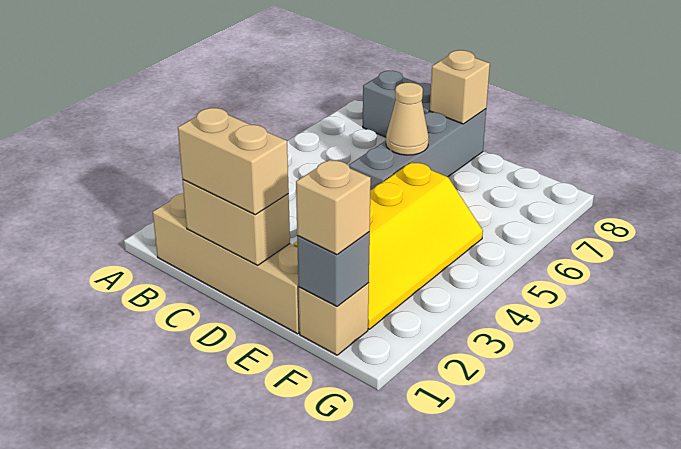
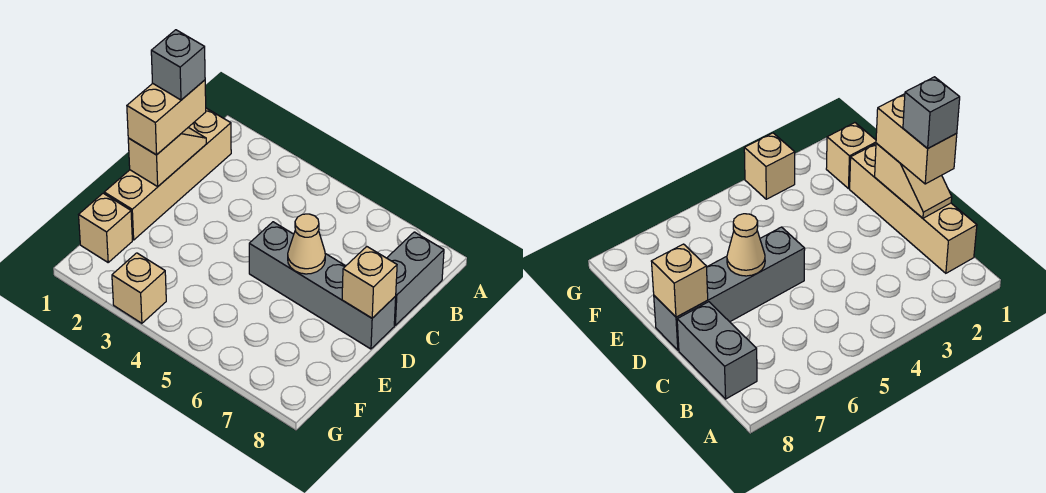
tan brick C1:D1 level 2 -> tan slope C1:D1 level 2 top D
yellow slope E2:F5 level 1 top E -> none
grey brick F1 level 2 -> grey brick C1 level 4
tan brick F1 level 3 -> tan brick G3 level 1

